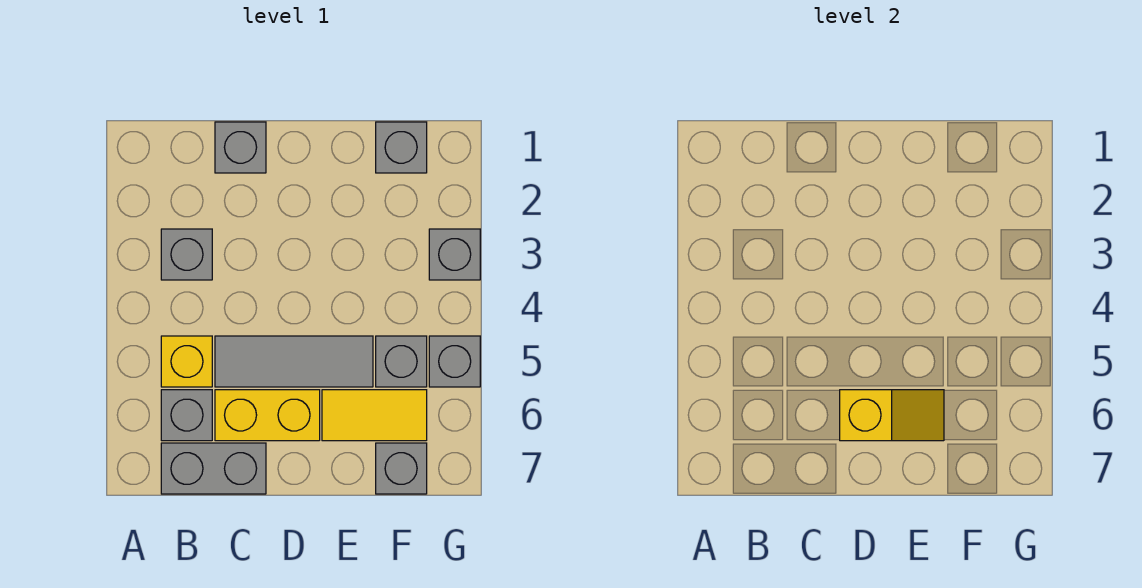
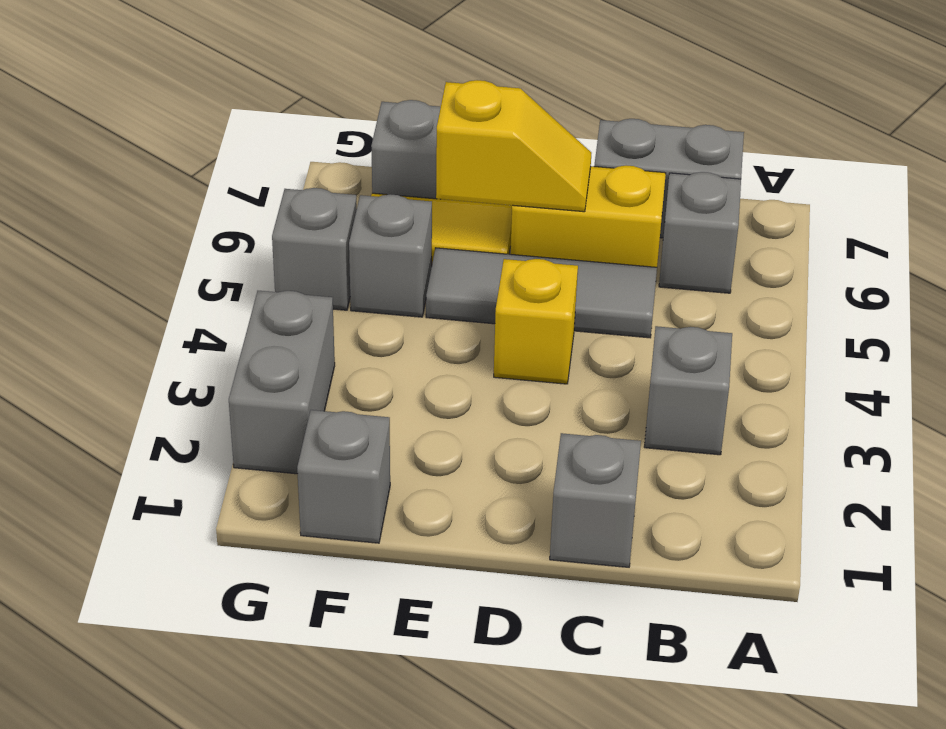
yellow brick B5 level 1 -> yellow brick D4 level 1
yellow slope D6:E6 level 2 top D -> yellow slope D6:E6 level 2 top E
grey brick G3 level 1 -> grey brick G2:G3 level 1

